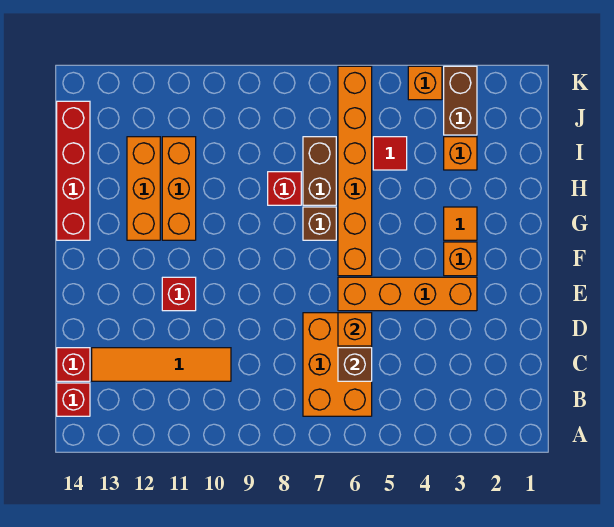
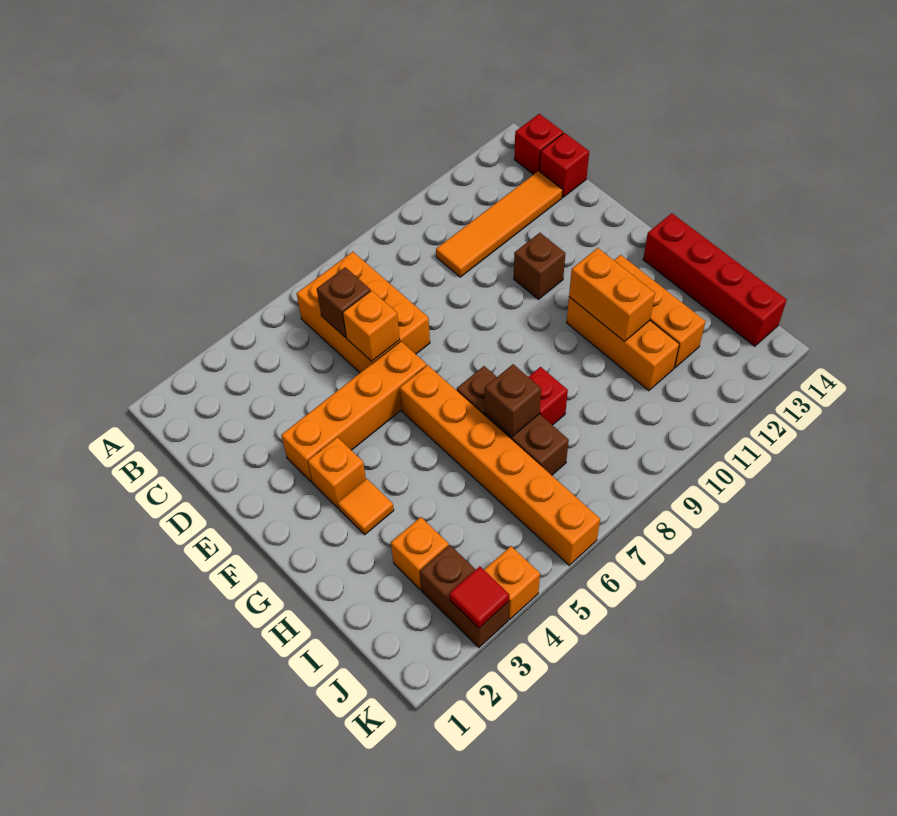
red brick E11 level 1 -> brown brick E11 level 1
none -> orange brick G11:H11 level 2
none -> brown brick H7 level 2
red tile I5 level 1 -> red tile K3 level 2

